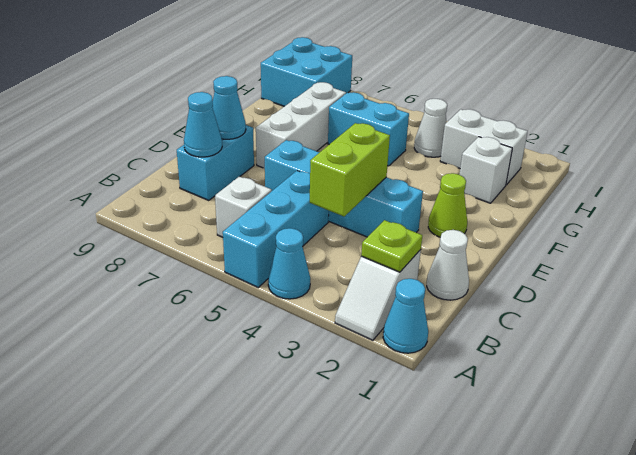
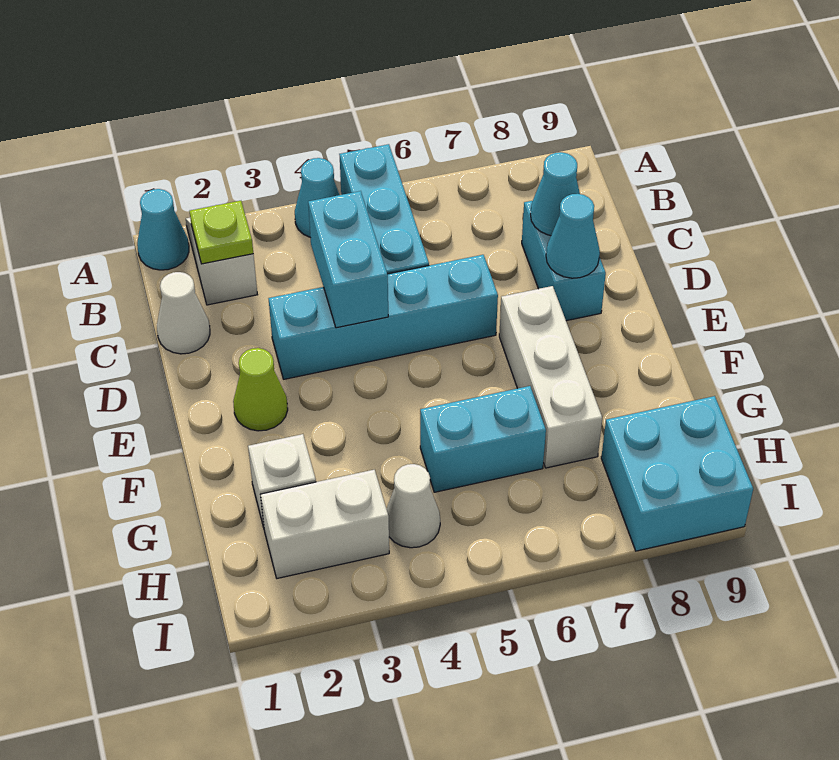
white brick B6 level 1 -> none
lime brick C4:D4 level 2 -> cyan brick C4:D4 level 2

